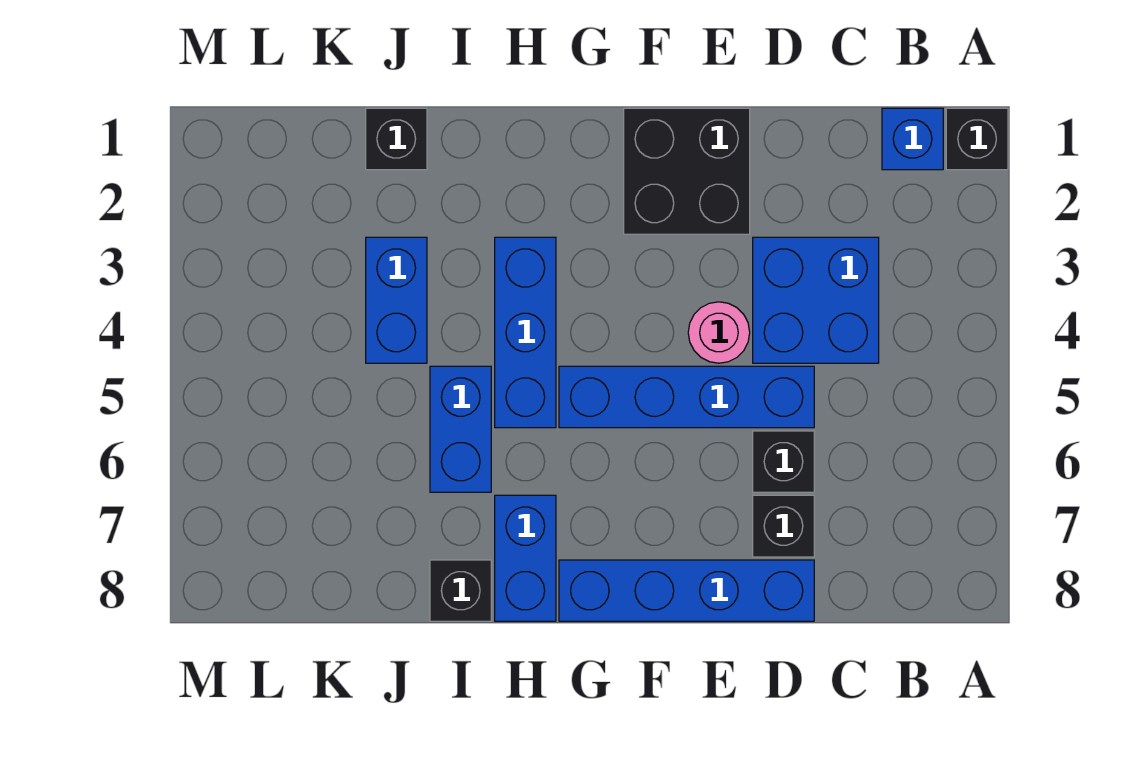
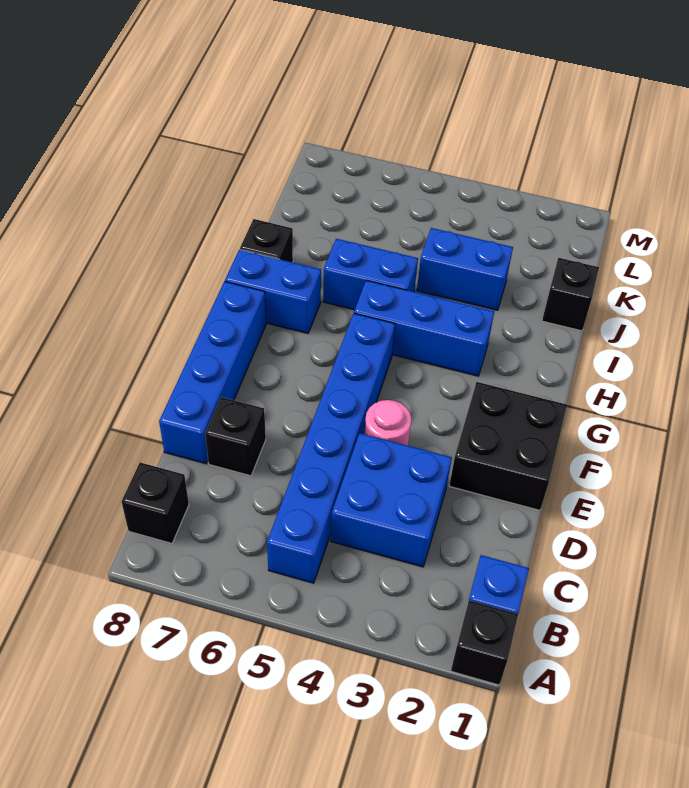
blue brick D5:G5 level 1 -> blue brick B5:G5 level 1
black brick D6 level 1 -> black brick B8 level 1

